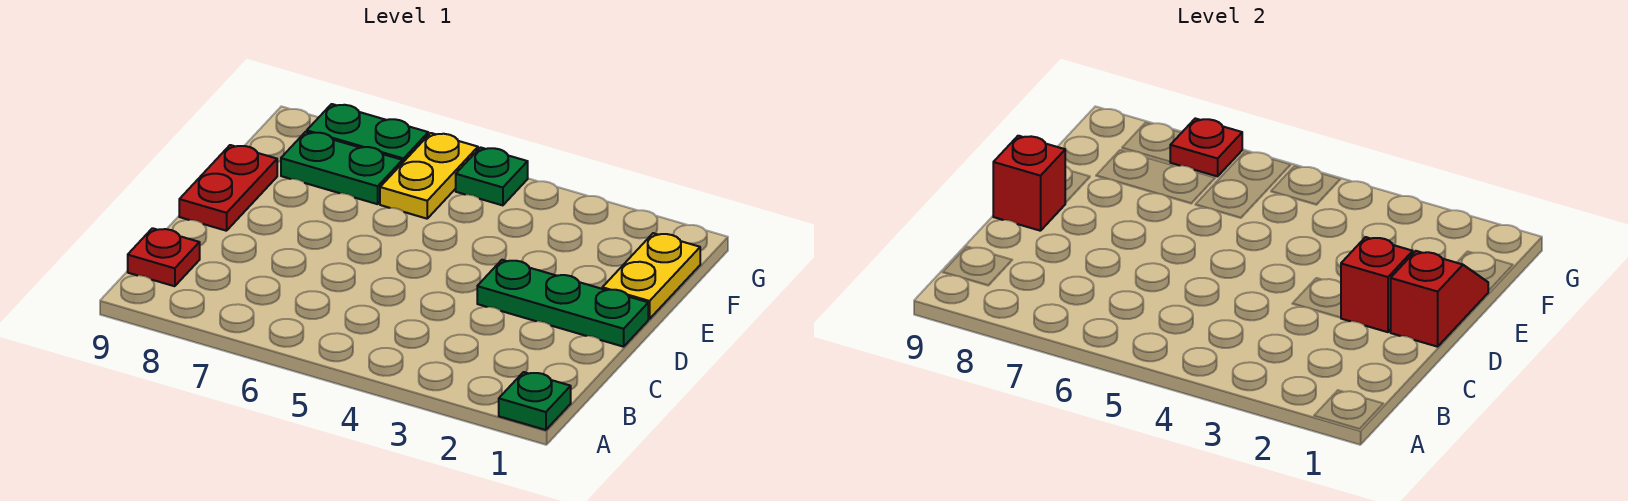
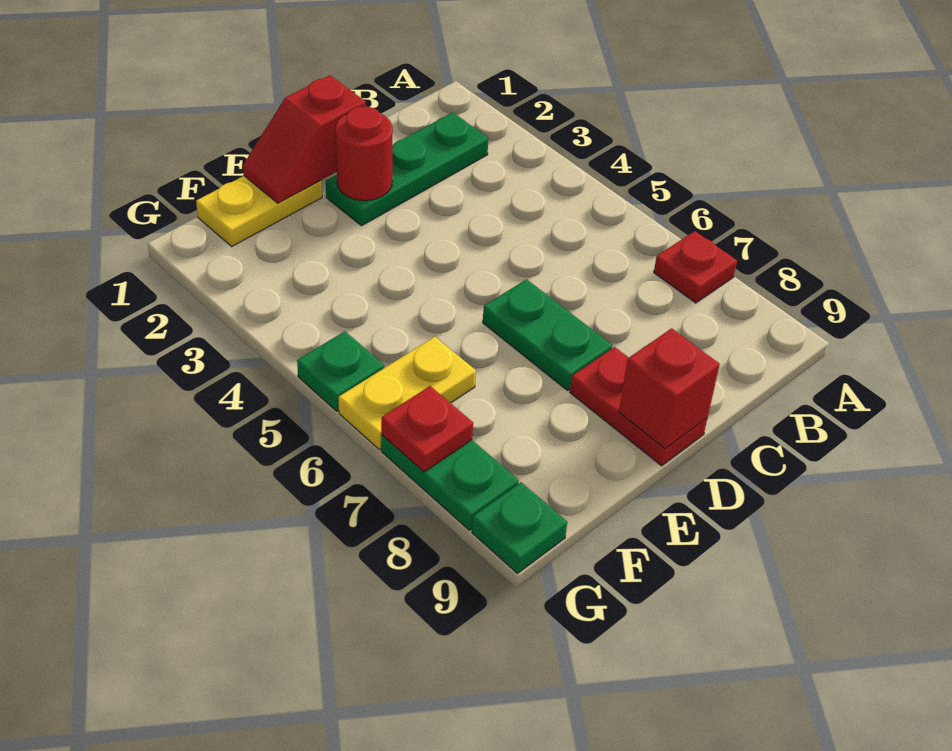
green plate A1 level 1 -> green plate G9 level 1
red plate B9 level 1 -> red plate A7 level 1
green plate D1:D3 level 1 -> green plate B2:D2 level 1
red brick D2 level 2 -> red round brick D2 level 2
red plate D9:E9 level 1 -> red plate D8:D9 level 1
green plate F7:F8 level 1 -> green plate D6:D7 level 1

